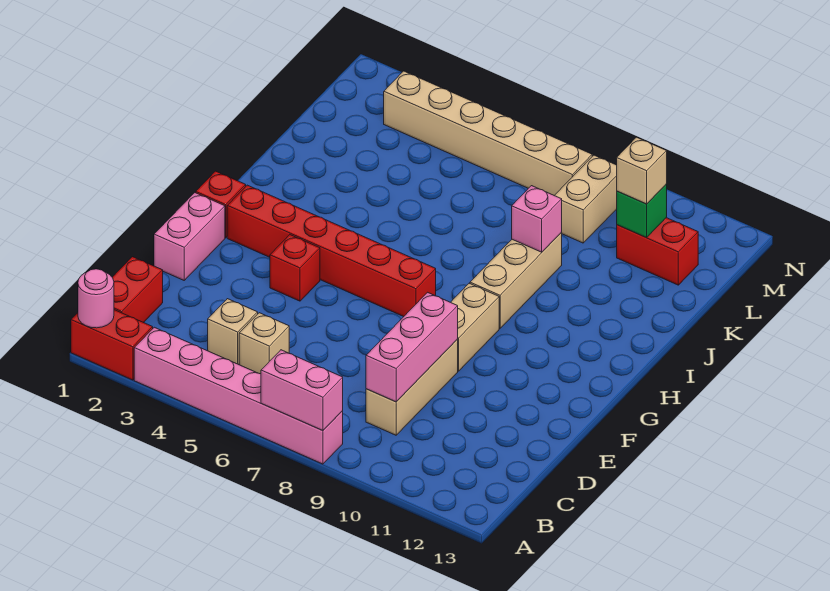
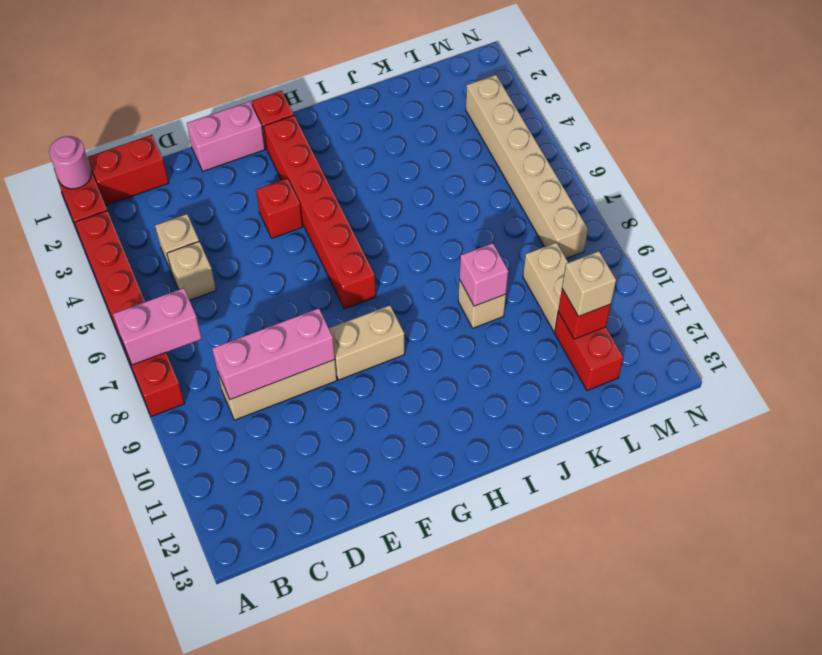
pink brick A3:A8 level 1 -> red brick A3:A8 level 1
pink brick A7:A8 level 2 -> pink brick A7:B7 level 2
tan brick H9:J9 level 1 -> tan brick J9 level 1
tan brick L9:M9 level 1 -> tan brick L9:L10 level 1
green brick L11 level 2 -> red brick L11 level 2

